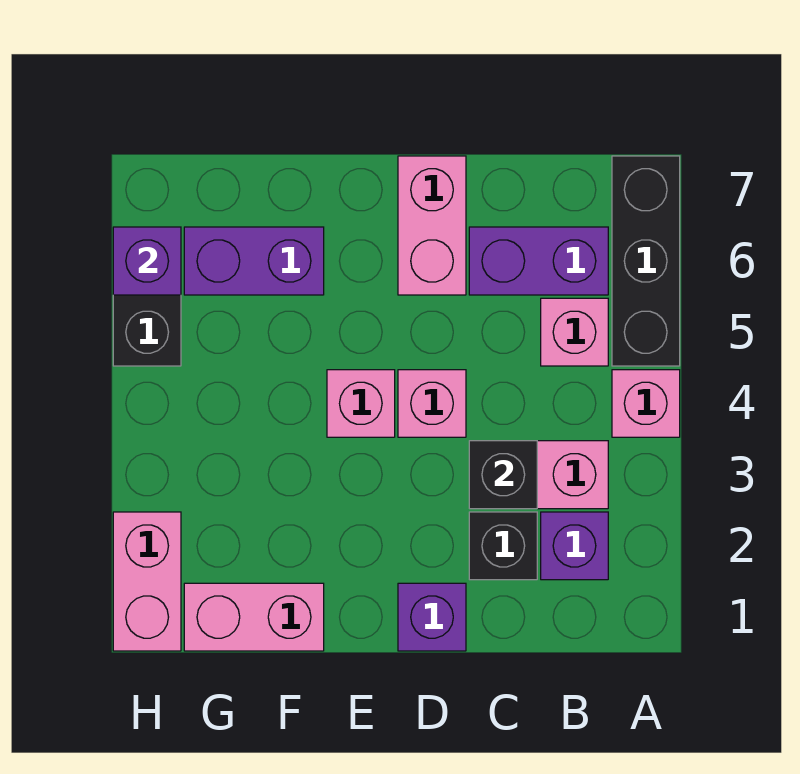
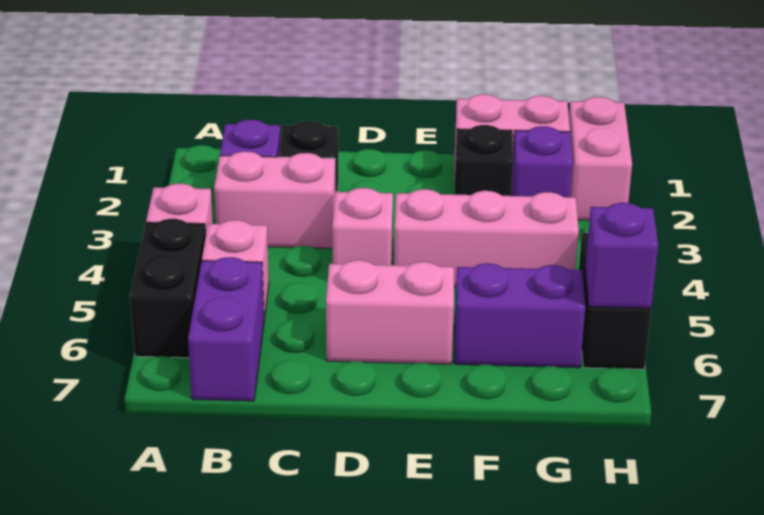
black brick A5:A7 level 1 -> black brick A5:A6 level 1
purple brick B6:C6 level 1 -> purple brick B6:B7 level 1
black brick C3 level 2 -> black brick F2 level 1
purple brick D1 level 1 -> purple brick G2 level 1
pink brick D6:D7 level 1 -> pink brick D6:E6 level 1
pink brick E4 level 1 -> pink brick E4:G4 level 1

